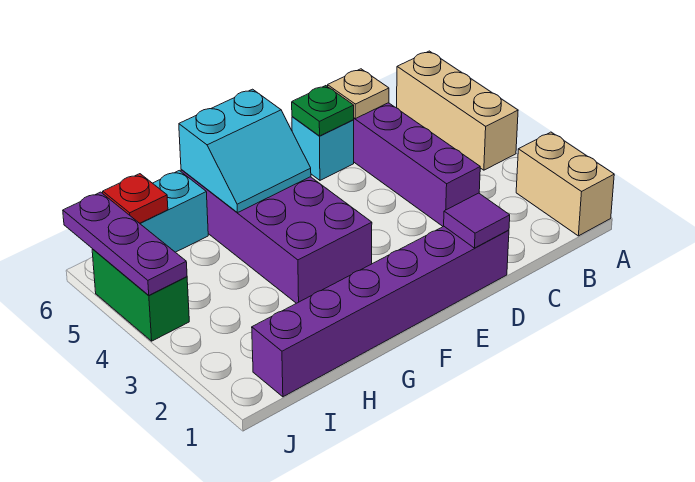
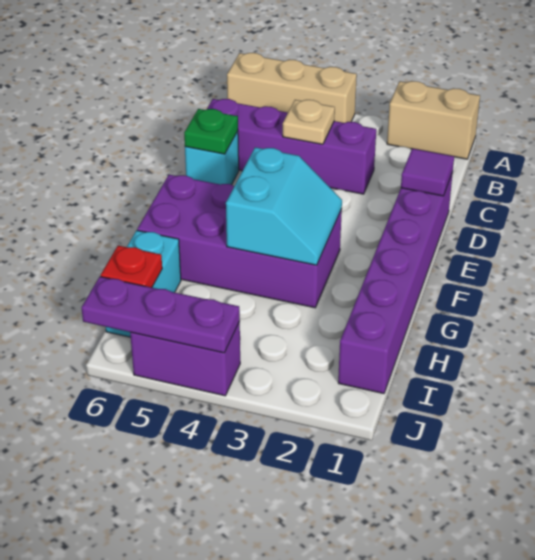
tan plate C6 level 2 -> tan plate C4 level 2
cyan slope F5:G6 level 2 top 6 -> cyan slope F3:G4 level 2 top 4
green brick J4:J5 level 1 -> purple brick J4:J5 level 1

